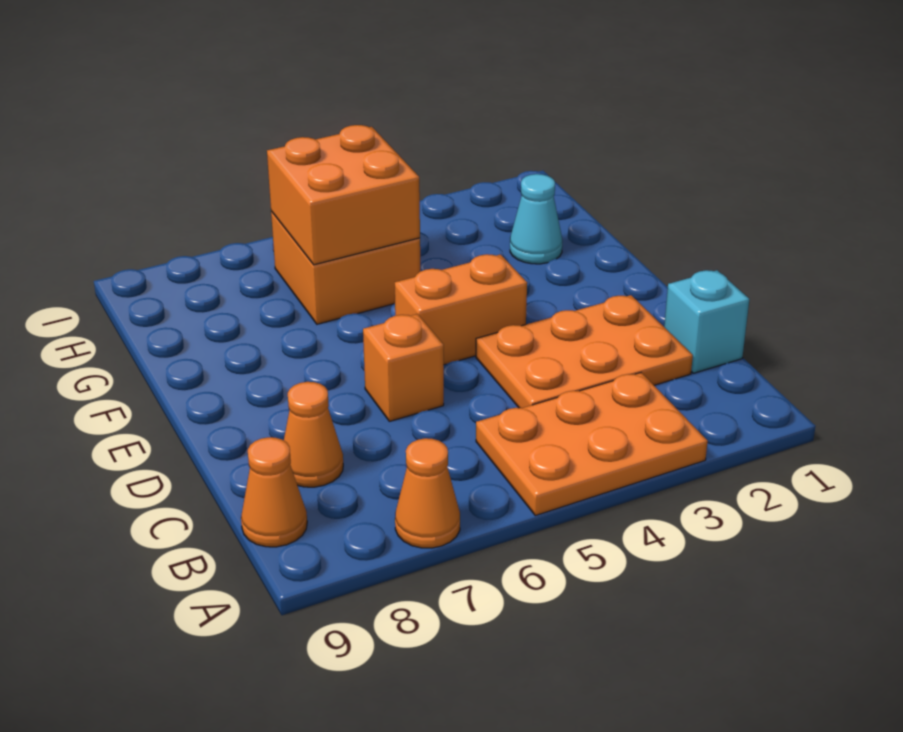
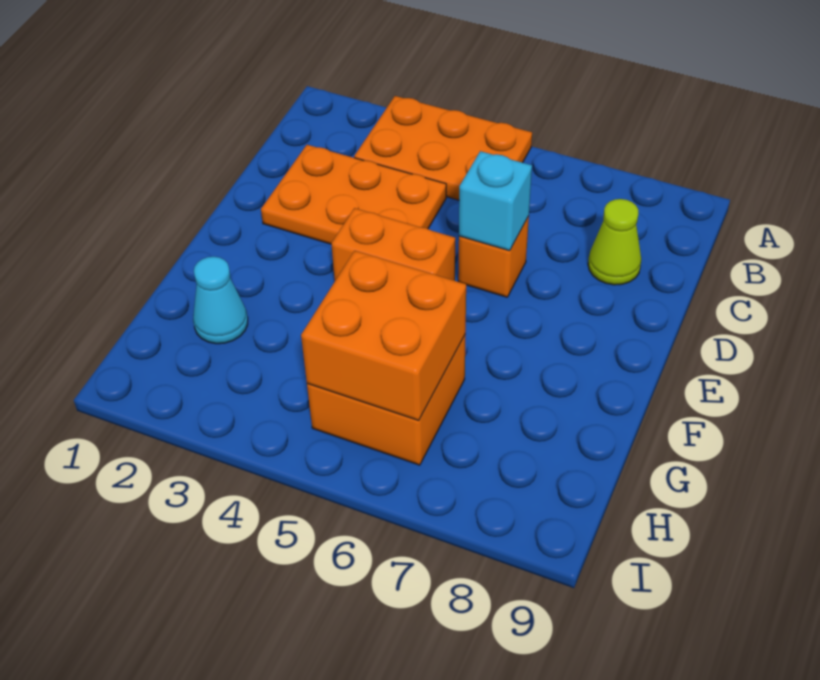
orange cone A7 level 1 -> none
orange cone B9 level 1 -> none
cyan brick C1 level 1 -> cyan brick D6 level 2
orange cone C8 level 1 -> lime cone C8 level 1

